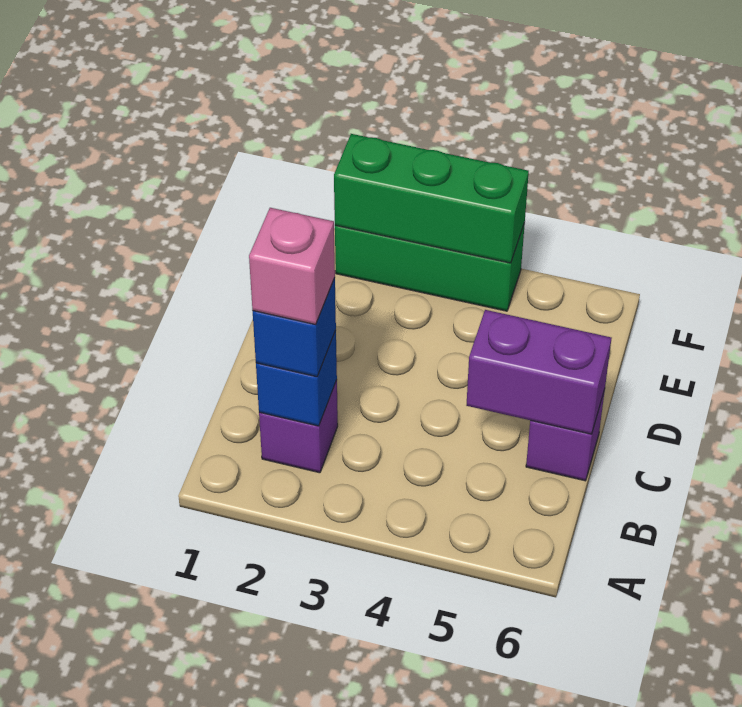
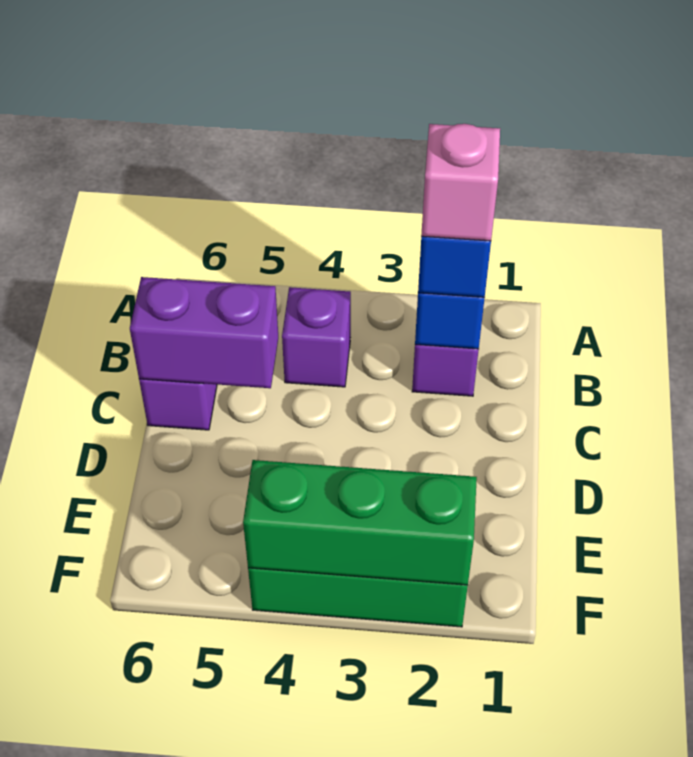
none -> purple brick B4 level 1

